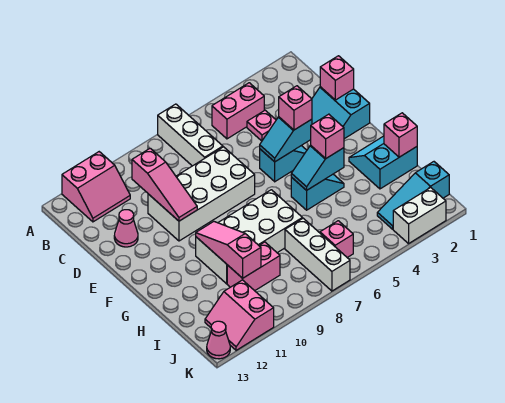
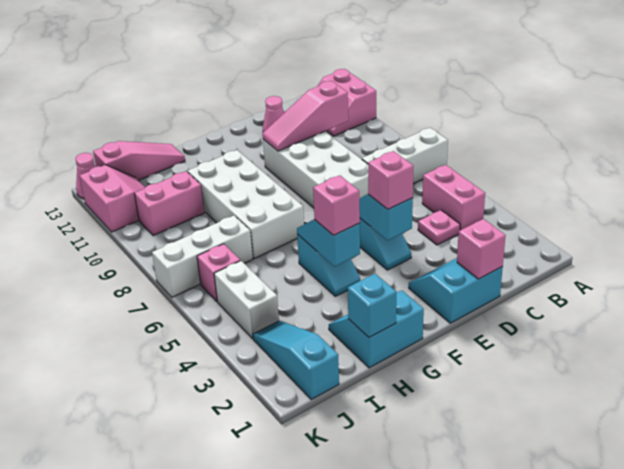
cyan slope G1:H2 level 1 top H -> cyan slope G1:H2 level 1 top 1
pink slope G10:I10 level 2 top I -> pink slope H13:J13 level 1 top J
pink brick H1 level 2 -> cyan brick H1 level 2
pink brick I9:I10 level 1 -> pink brick I10:J10 level 1
pink slope J11:K12 level 1 top 11 -> pink slope J11:K12 level 1 top K
white brick K2:K3 level 1 -> white brick J4:J5 level 1

